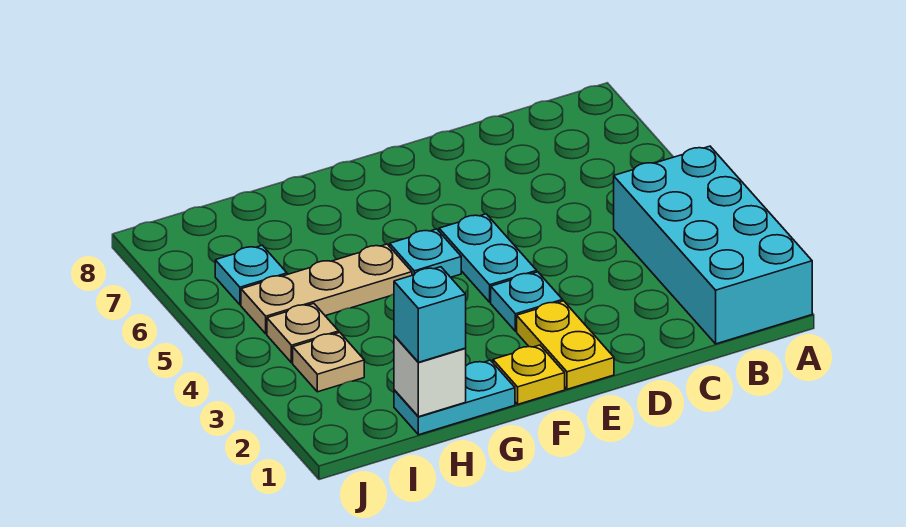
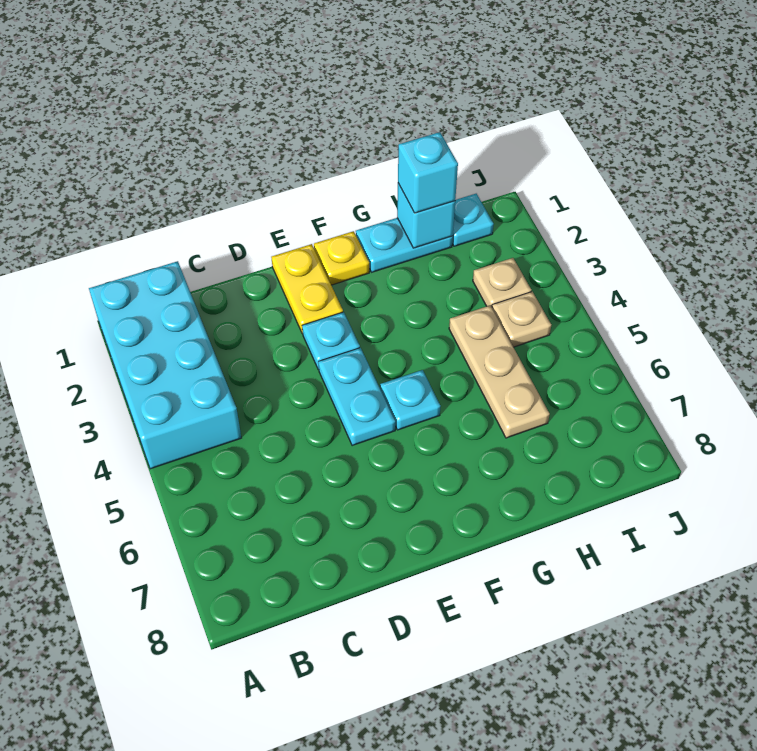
tan plate G5:I5 level 1 -> tan plate H4:H6 level 1
white brick H1 level 2 -> cyan brick H1 level 2
cyan plate I6 level 1 -> cyan plate I1 level 1

